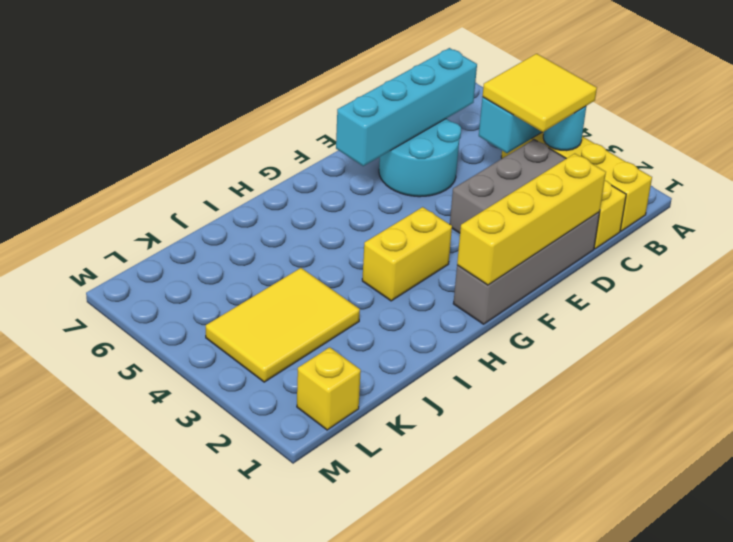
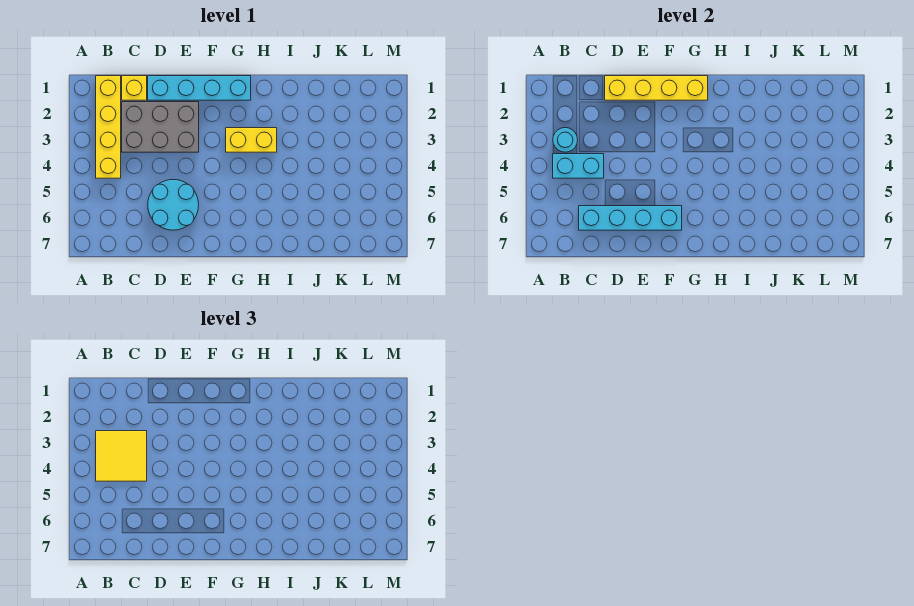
grey brick D1:G1 level 1 -> cyan brick D1:G1 level 1
yellow tile J3:L4 level 1 -> none
yellow brick L1 level 1 -> none

